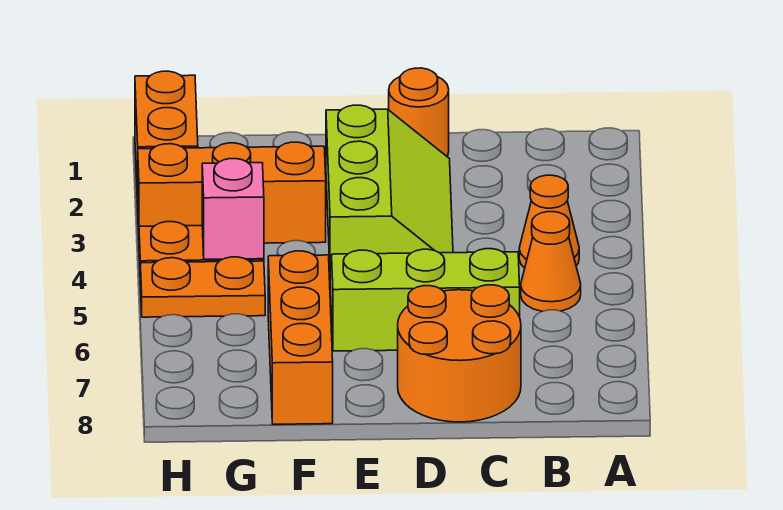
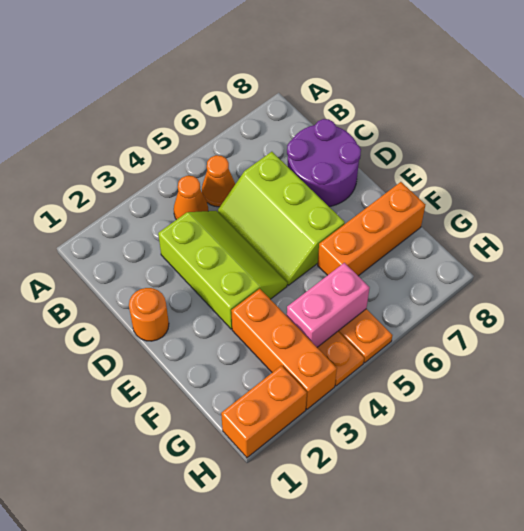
orange round brick C7:D8 level 1 -> purple round brick C7:D8 level 1
lime slope D2:E4 level 1 top E -> lime slope C3:E4 level 1 top 3
pink brick G4 level 2 -> pink brick G4:G5 level 2

